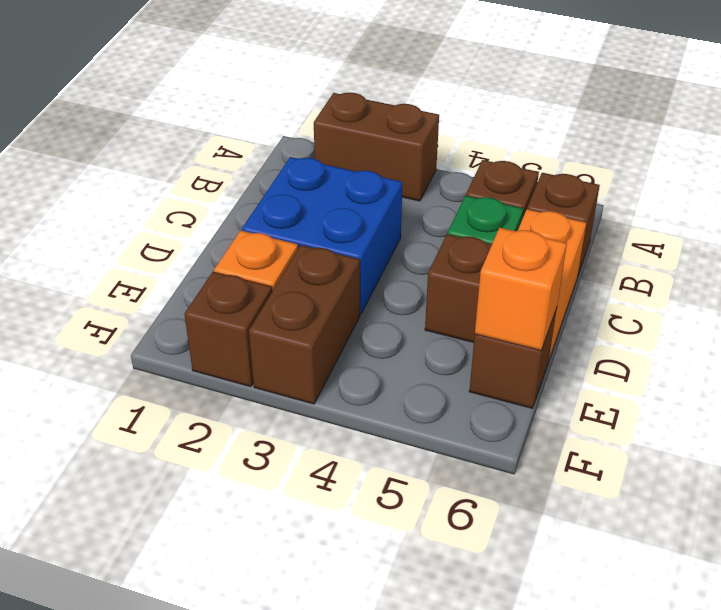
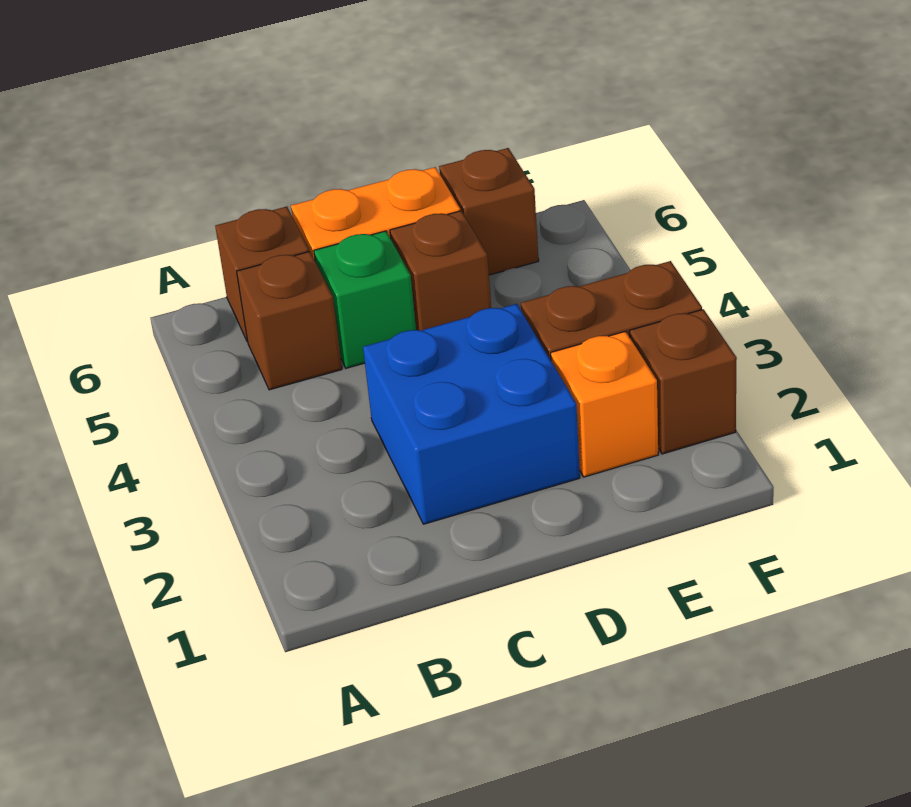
brown brick A2:A3 level 1 -> none
orange brick E6 level 2 -> none

